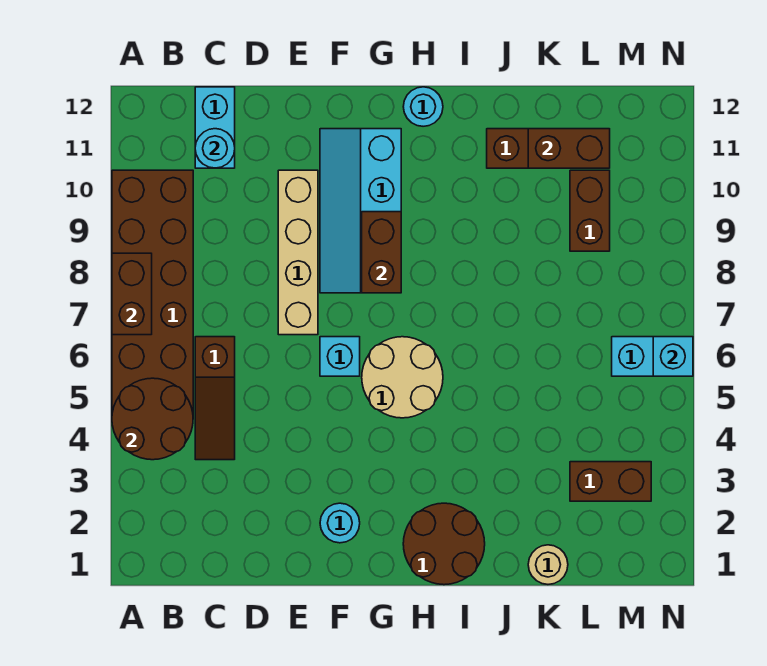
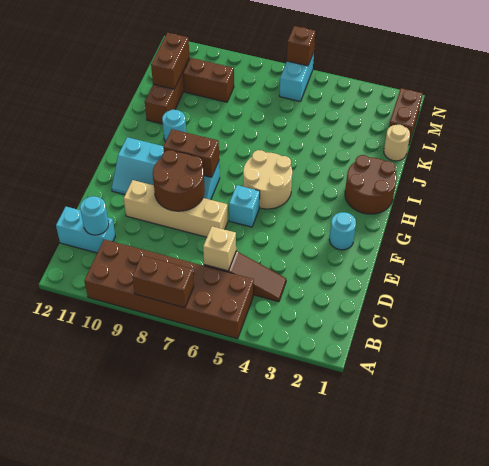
brown round brick A4:B5 level 2 -> brown round brick E8:F9 level 2
none -> tan brick C6 level 2
cyan round brick H12 level 1 -> cyan round brick I10 level 1
brown brick L3:M3 level 1 -> brown brick L1:M1 level 1
cyan brick N6 level 2 -> brown brick N6 level 2

